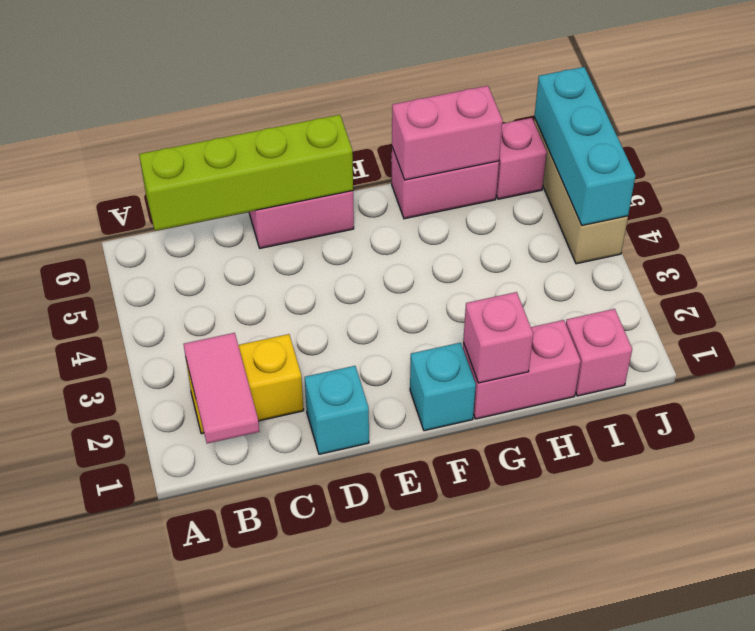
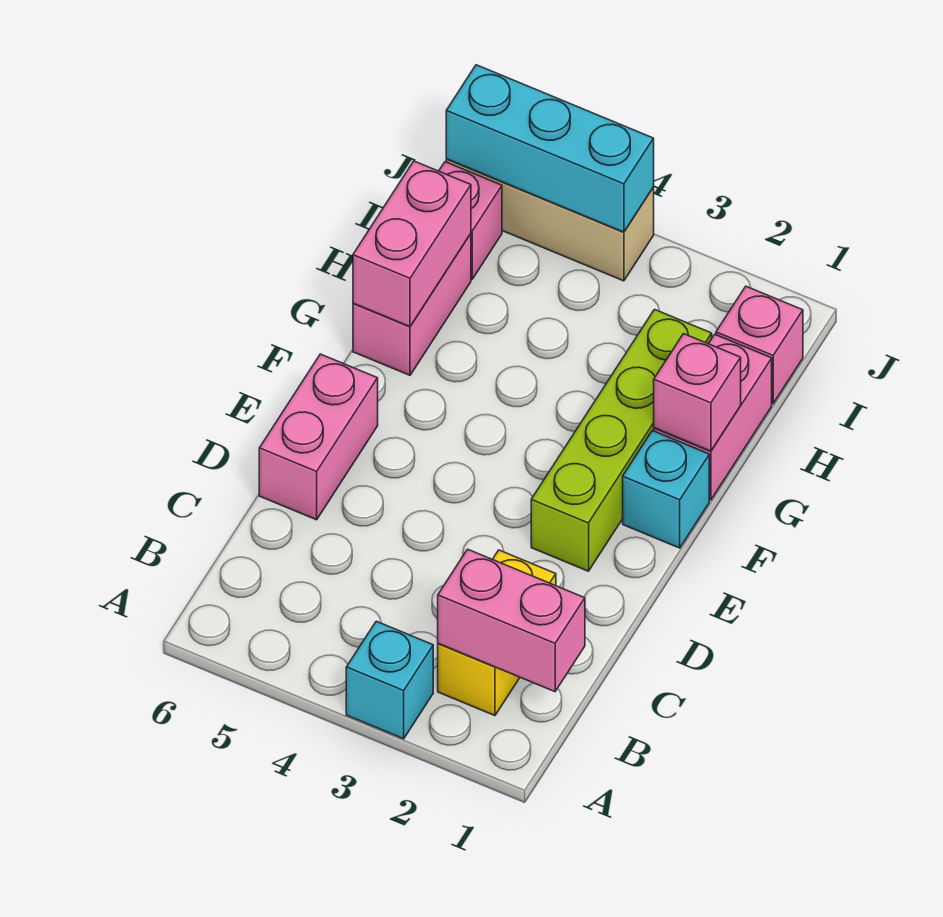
pink tile B1:B2 level 2 -> pink brick B1:B2 level 2
lime brick B6:E6 level 2 -> lime brick E2:H2 level 1
cyan brick D1 level 1 -> cyan brick A3 level 1

